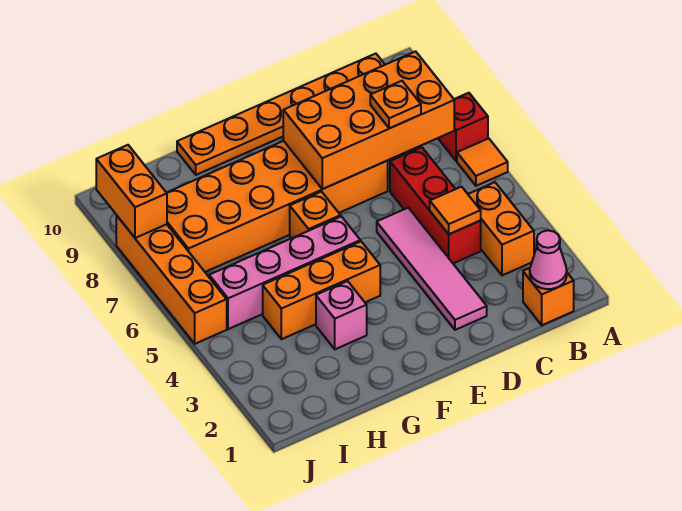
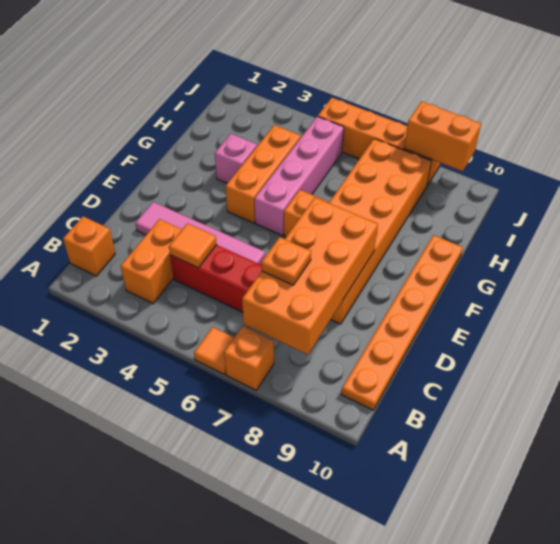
red brick A7 level 1 -> orange brick A7 level 1
pink cone B1 level 2 -> none
orange brick B3:B4 level 1 -> orange brick B3:C3 level 1

